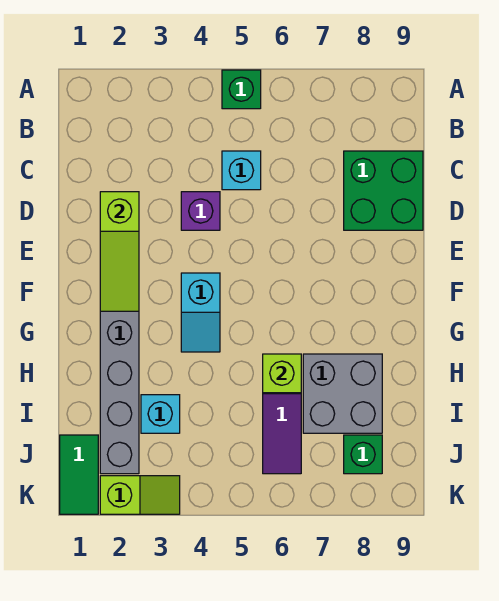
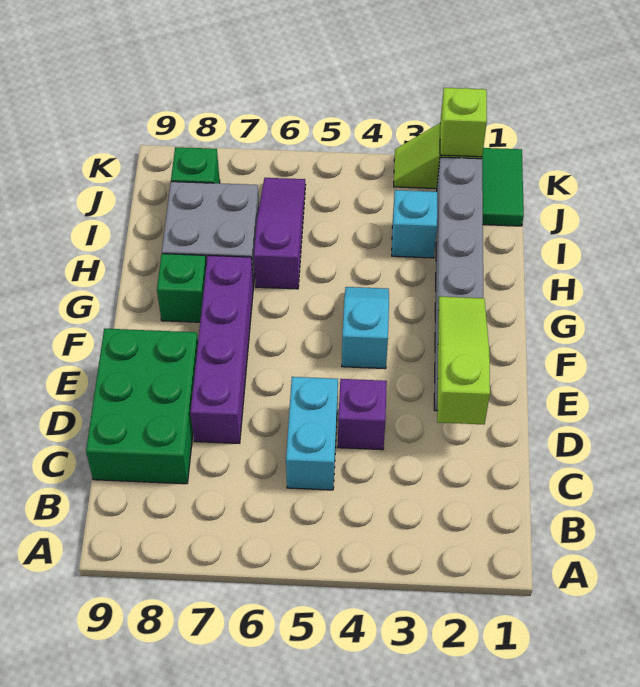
green brick A5 level 1 -> green brick G8 level 1
cyan brick C5 level 1 -> cyan brick C5:D5 level 1
green brick C8:D9 level 1 -> green brick C8:E9 level 1
none -> purple brick D7:G7 level 1
lime brick H6 level 2 -> lime brick K2 level 2

